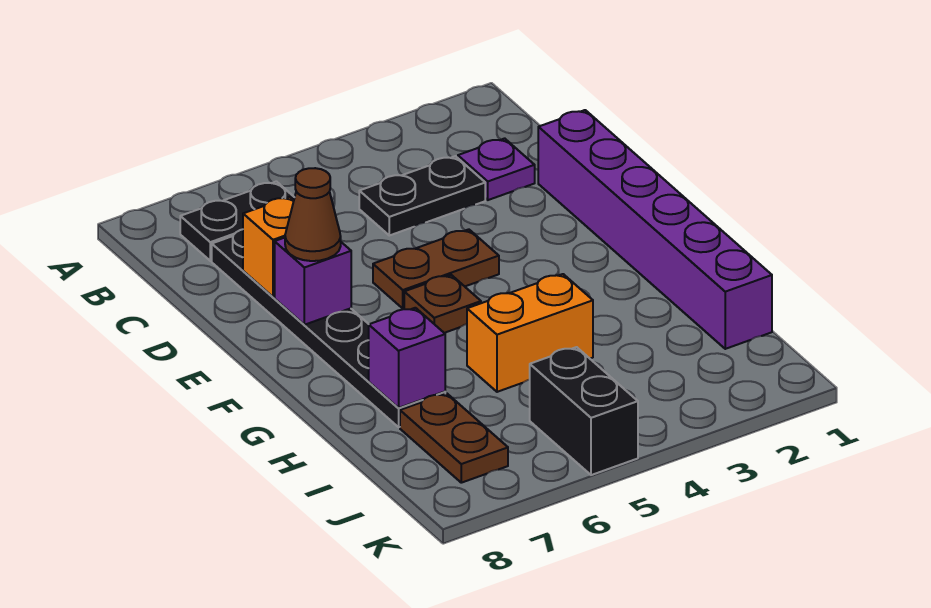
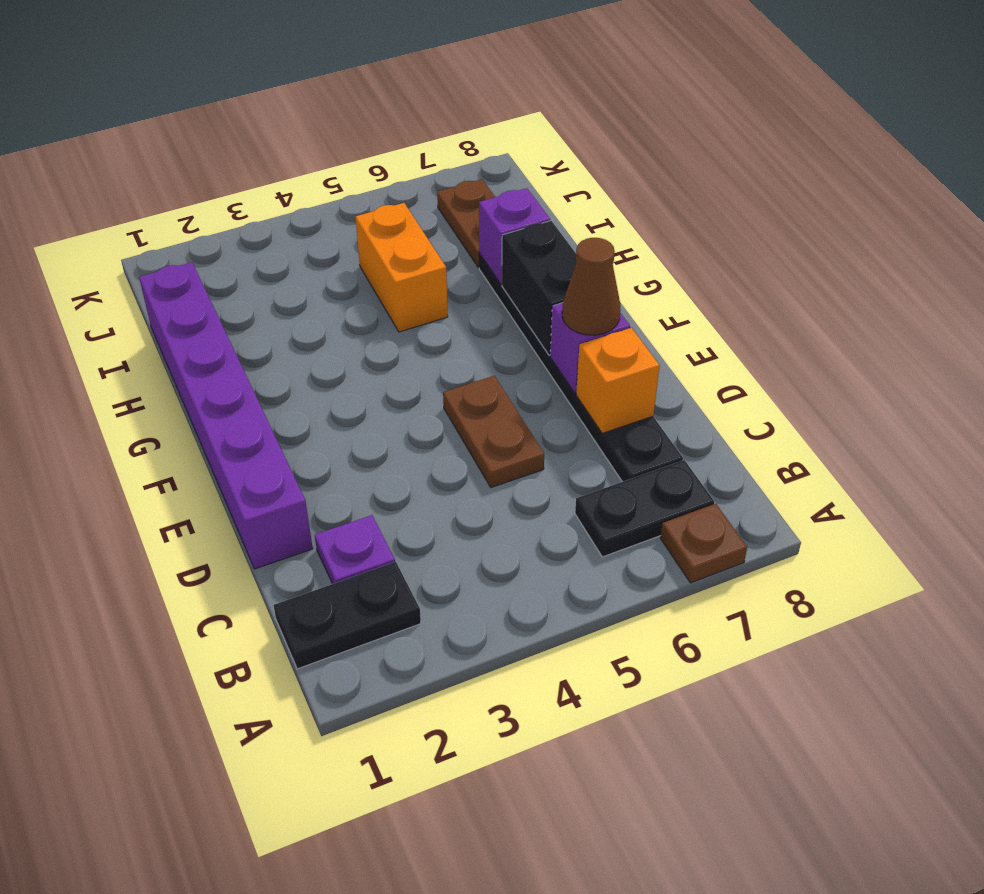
black plate C3:C4 level 1 -> black plate B1:B2 level 1
brown plate E4:E5 level 1 -> brown plate D5:E5 level 1
brown plate F5 level 1 -> brown plate A7 level 1
orange brick H4:H5 level 1 -> orange brick H5:I5 level 1
black brick J5:K5 level 1 -> black brick F7:G7 level 2

